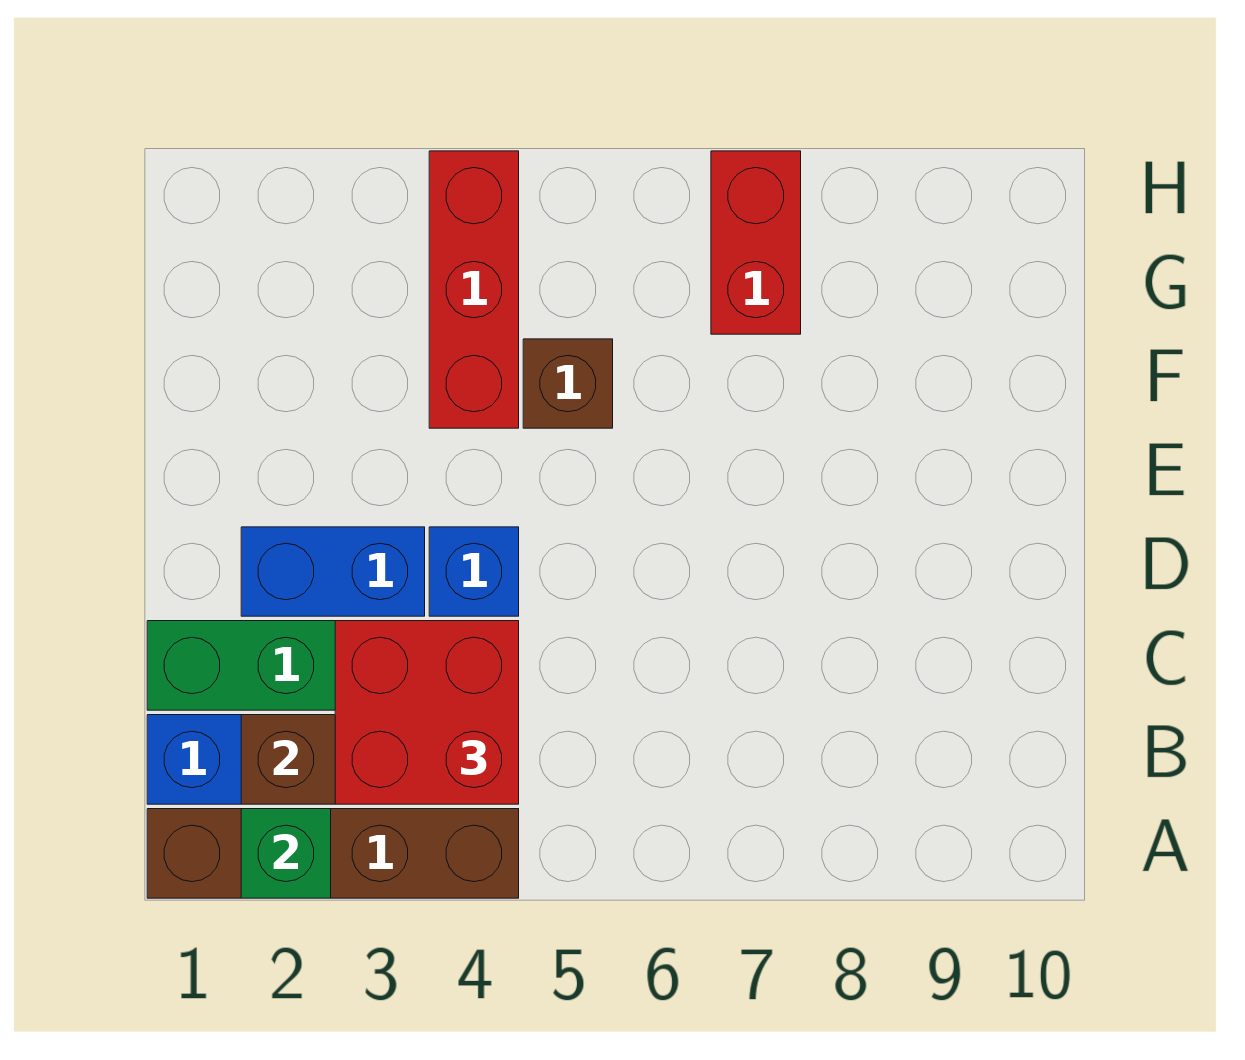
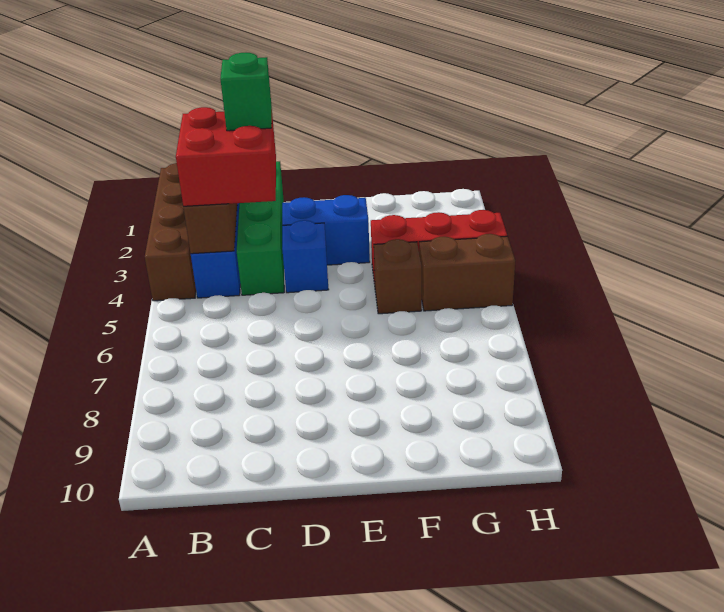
green brick A2 level 2 -> green brick C3 level 4
blue brick D2:D3 level 1 -> blue brick D3:E3 level 1
none -> brown brick G5:H5 level 1
red brick G7:H7 level 1 -> none

